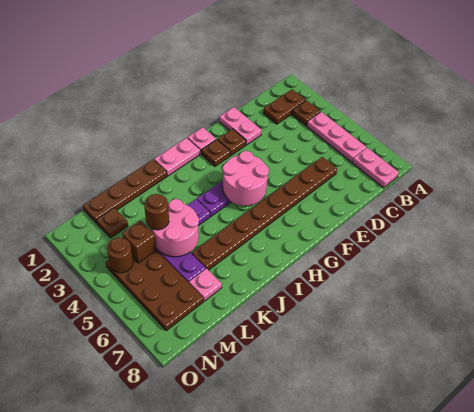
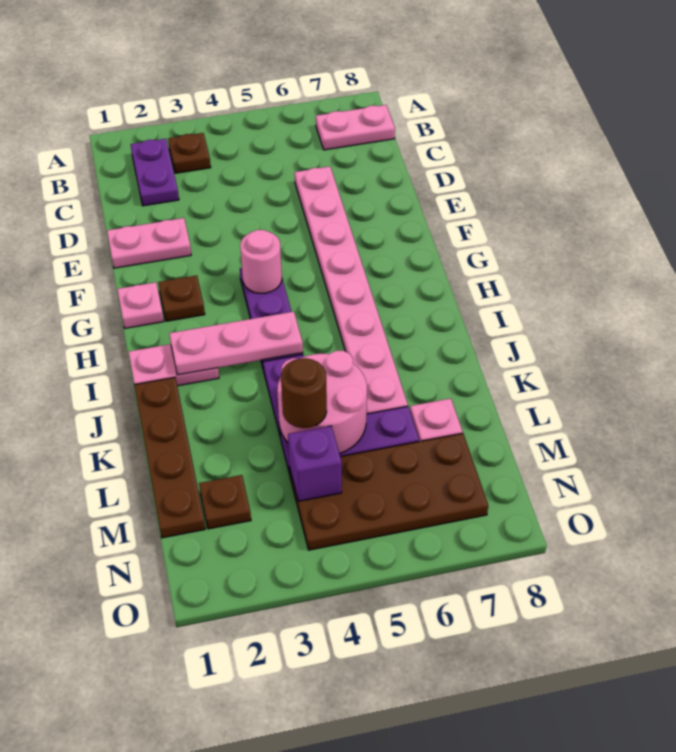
brown plate B2:C2 level 1 -> purple plate B2:C2 level 1
pink plate B4:B6 level 1 -> pink plate I2:I4 level 2
brown plate D6:K6 level 1 -> pink plate D6:K6 level 1
brown plate F2 level 1 -> none
pink round brick G4:H5 level 2 -> pink round brick G4 level 2
pink plate H1:I1 level 1 -> pink plate I1:I2 level 1
brown brick M4 level 2 -> purple brick M4 level 2
brown round brick N4 level 2 -> none

